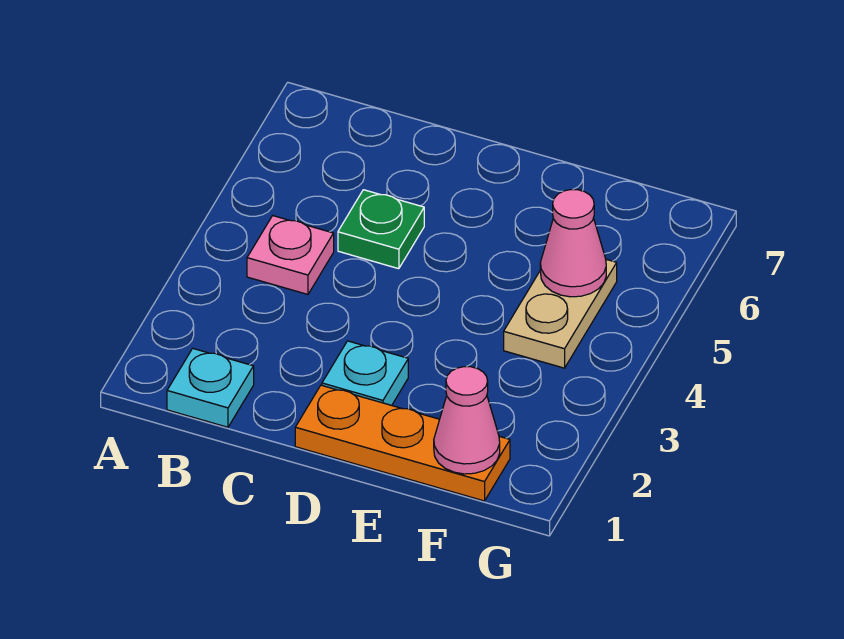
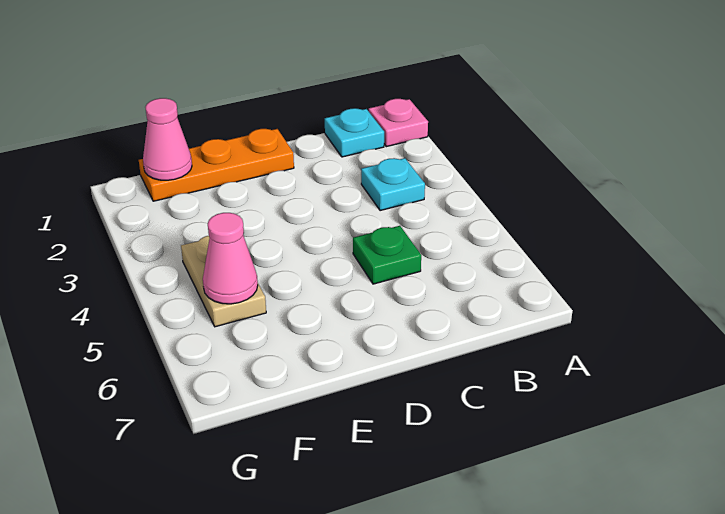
pink plate B4 level 1 -> pink plate A1 level 1
cyan plate D2 level 1 -> cyan plate B3 level 1

